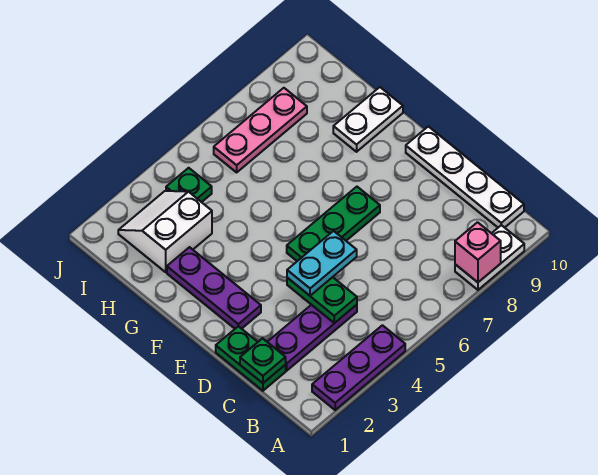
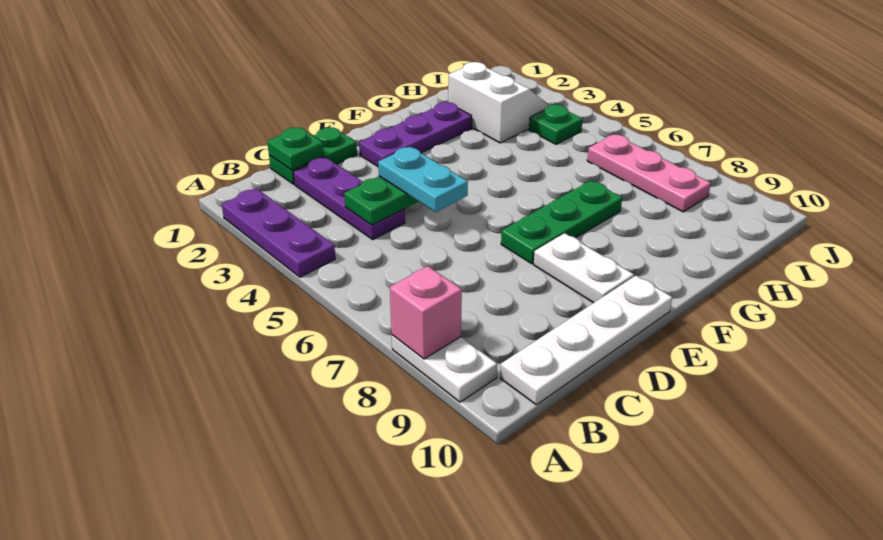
green plate E5:E7 level 1 -> green plate E7:G7 level 1
white plate G9:G10 level 1 -> white plate E8:E9 level 1

